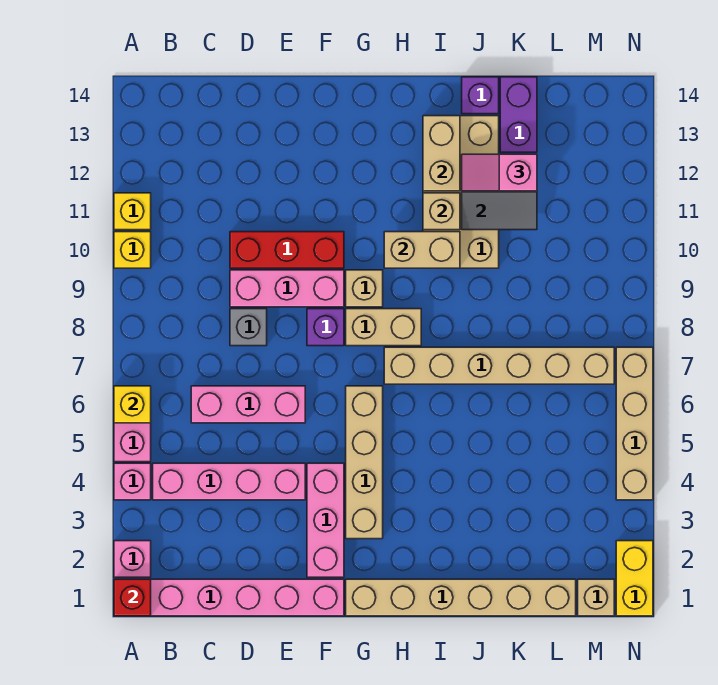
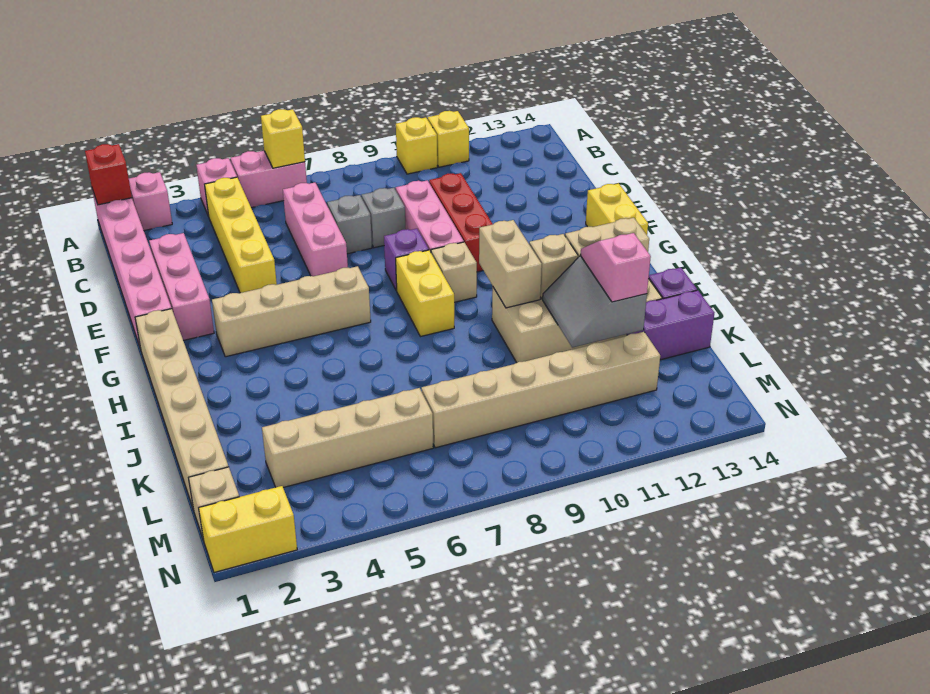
pink brick B4:E4 level 1 -> yellow brick B4:E4 level 1
none -> grey brick D7 level 1
pink brick F2:F4 level 1 -> pink brick D2:F2 level 1
none -> yellow brick F14:G14 level 1
tan brick G8:H8 level 1 -> yellow brick G8:H8 level 1
tan brick H7:M7 level 1 -> tan brick L7:L12 level 1
tan brick N4:N7 level 1 -> tan brick L3:L6 level 1

